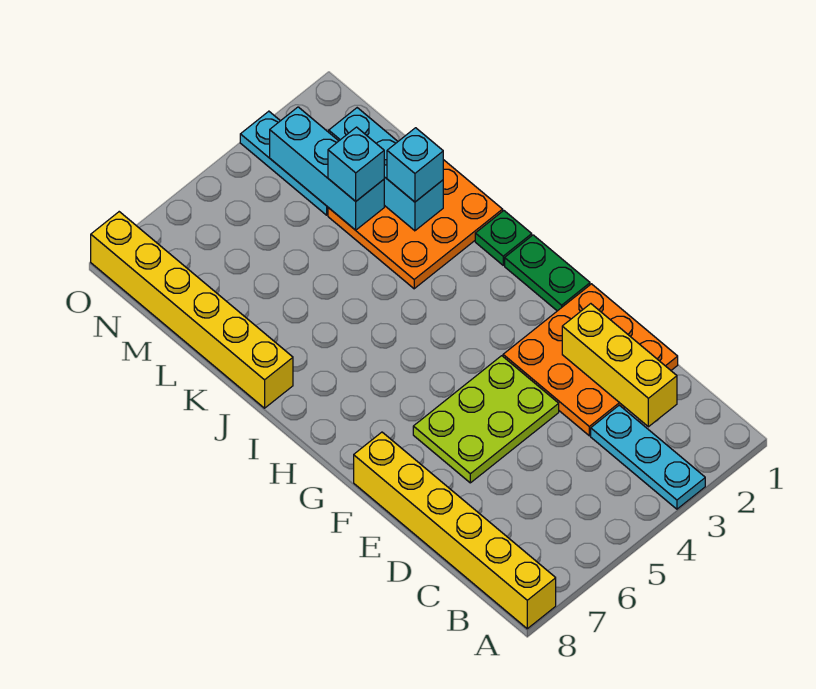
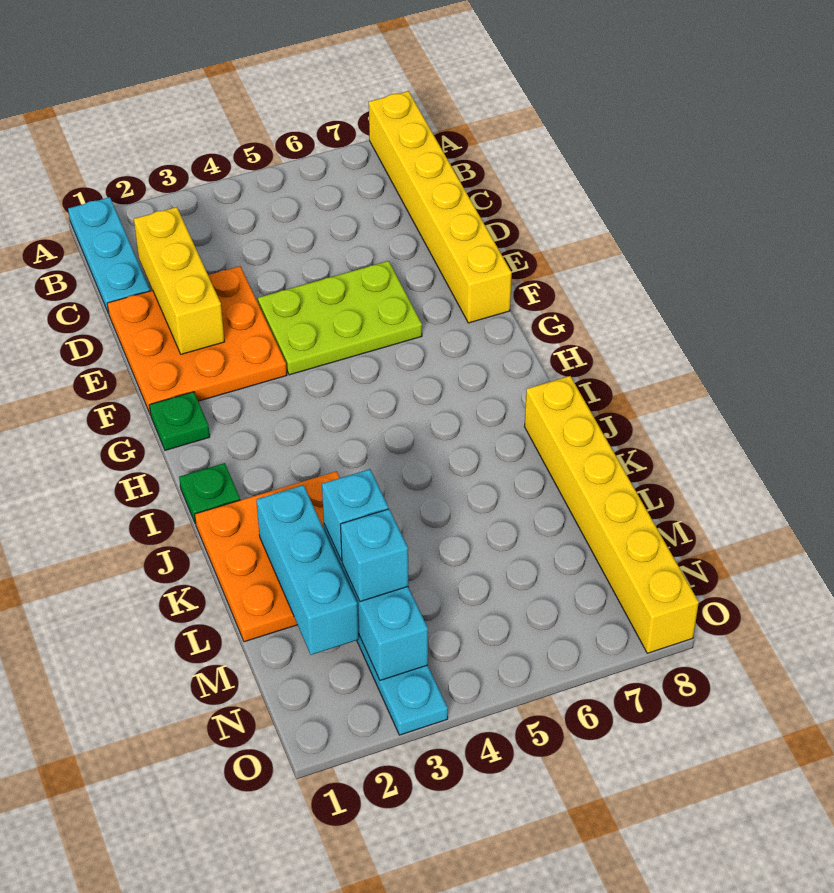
cyan plate A3:C3 level 1 -> cyan plate A1:C1 level 1
green plate G1:H1 level 1 -> green plate G1 level 1
cyan brick K2 level 3 -> cyan brick M3 level 3

